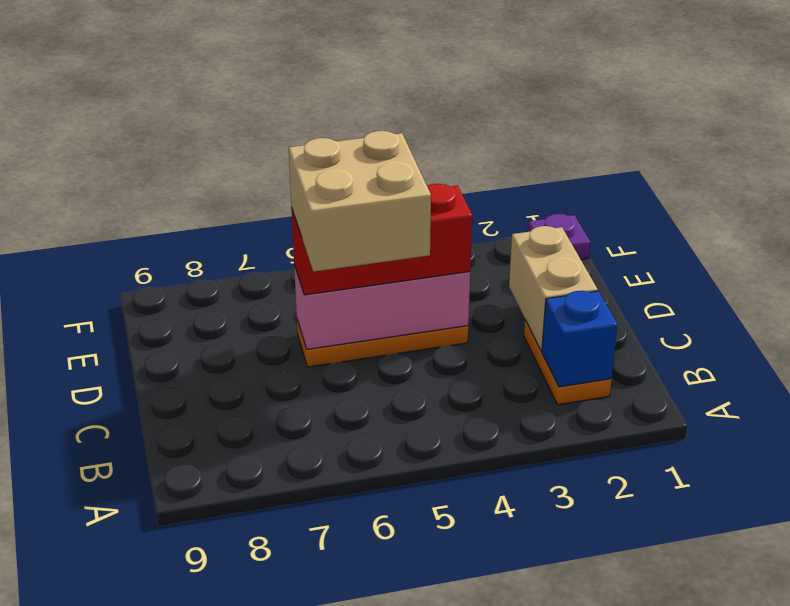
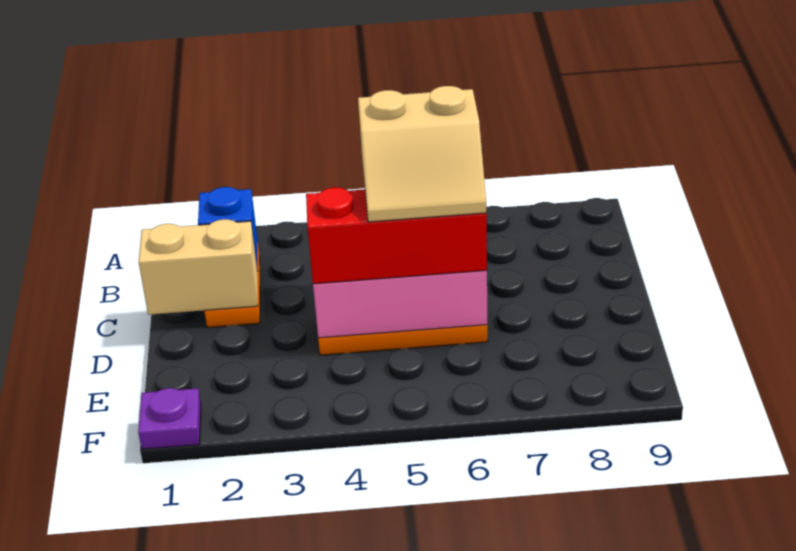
tan brick C2:D2 level 2 -> tan brick C1:C2 level 2
tan brick C5:D6 level 4 -> tan slope C5:D6 level 4 top C

